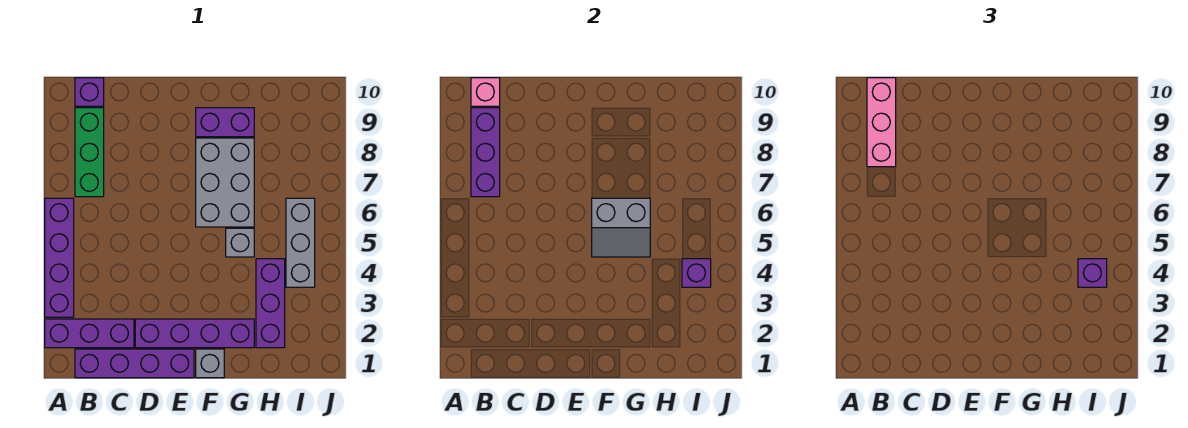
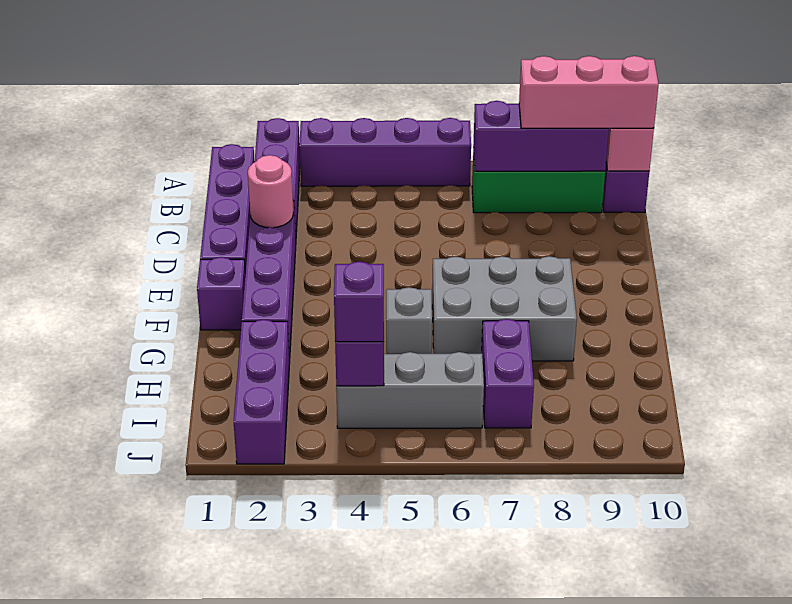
none -> pink round brick D2 level 2
grey brick F1 level 1 -> purple brick F1 level 1
grey slope F5:G6 level 2 top 6 -> none
purple brick F9:G9 level 1 -> purple brick H7:I7 level 1
purple brick H2:H4 level 1 -> purple brick H2:J2 level 1

